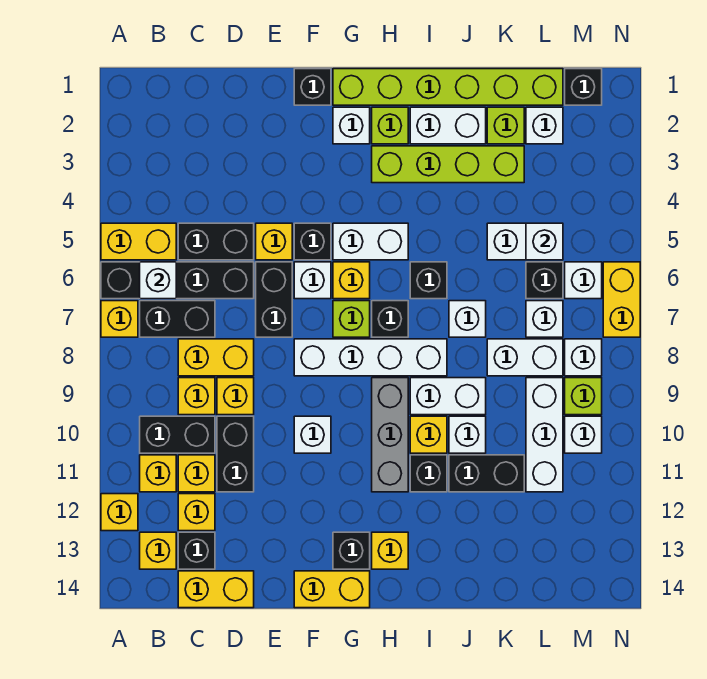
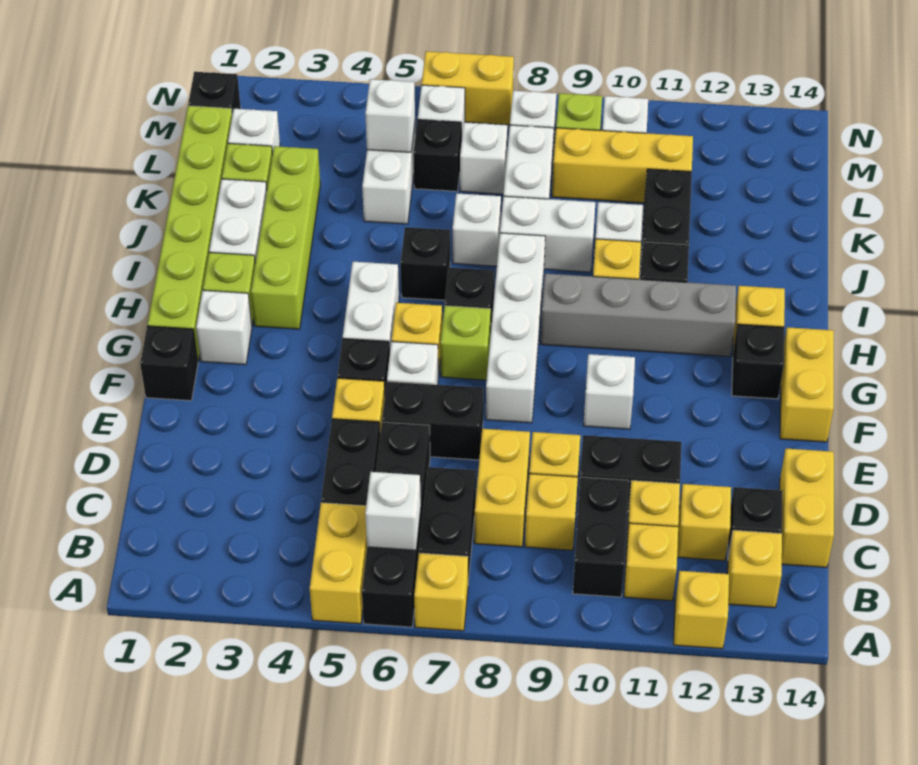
grey brick H9:H11 level 1 -> grey brick H9:H12 level 1
white brick I9:J9 level 1 -> white brick J8:J9 level 1
white brick L9:L11 level 1 -> yellow brick L9:L11 level 1

